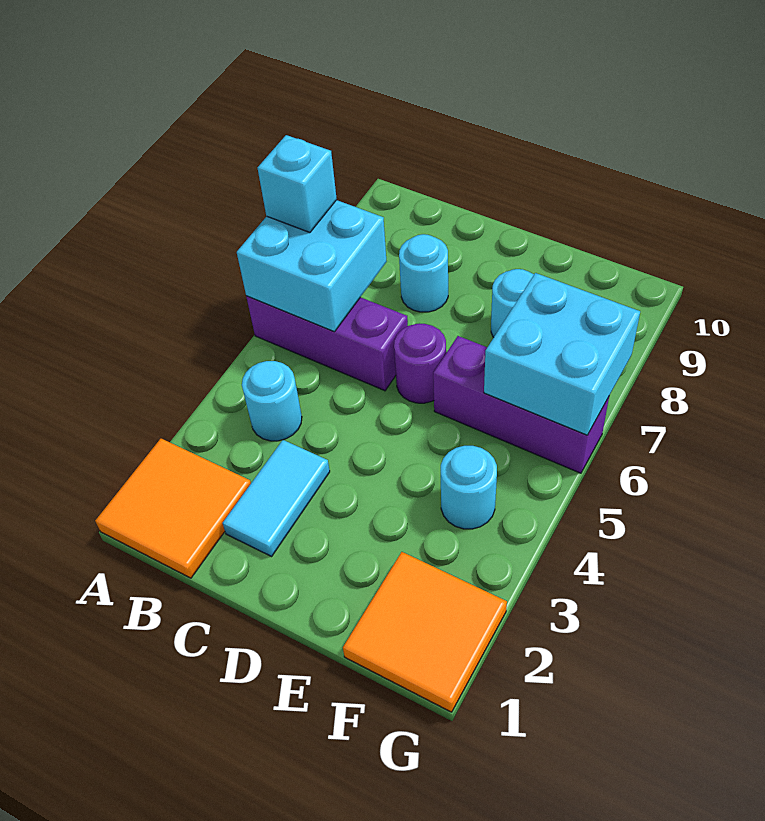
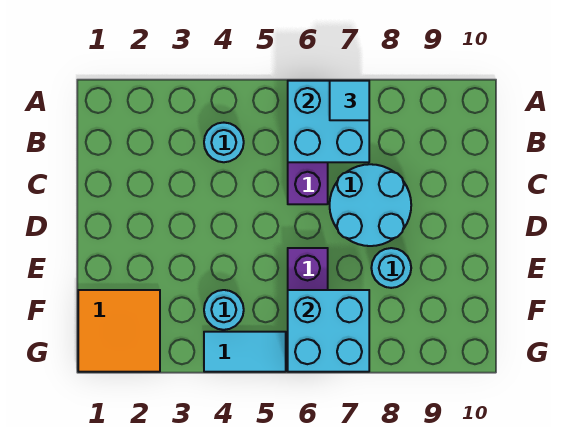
orange tile A1:B2 level 1 -> none
cyan brick A7 level 3 -> cyan tile A7 level 3
cyan tile C2:C3 level 1 -> cyan tile G4:G5 level 1
cyan round brick C8 level 1 -> cyan round brick C7:D8 level 1
purple round brick D6 level 1 -> none

